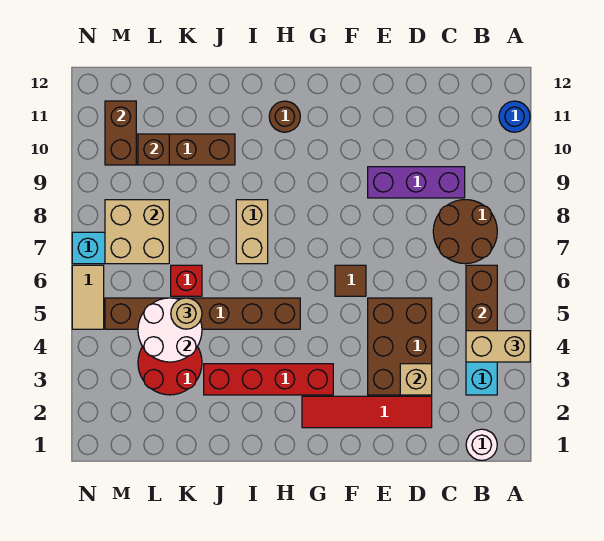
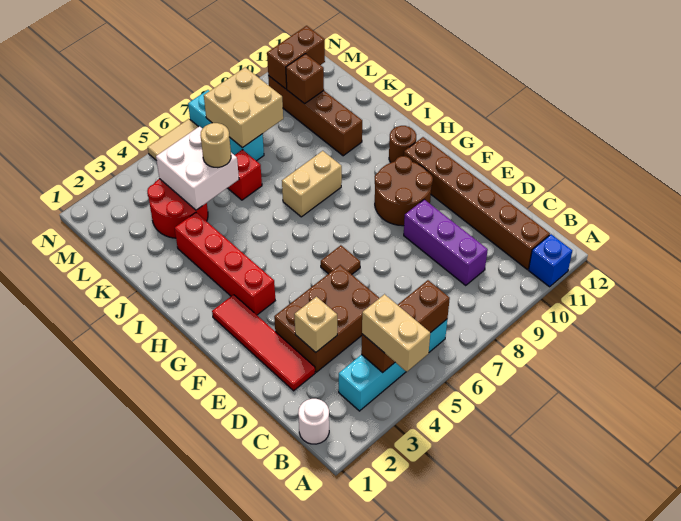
blue round brick A11 level 1 -> blue brick A11 level 1
brown round brick B7:C8 level 1 -> brown round brick F9:G10 level 1
brown brick H5:M5 level 1 -> brown brick B11:G11 level 1
white round brick K4:L5 level 2 -> white brick K4:L5 level 2

